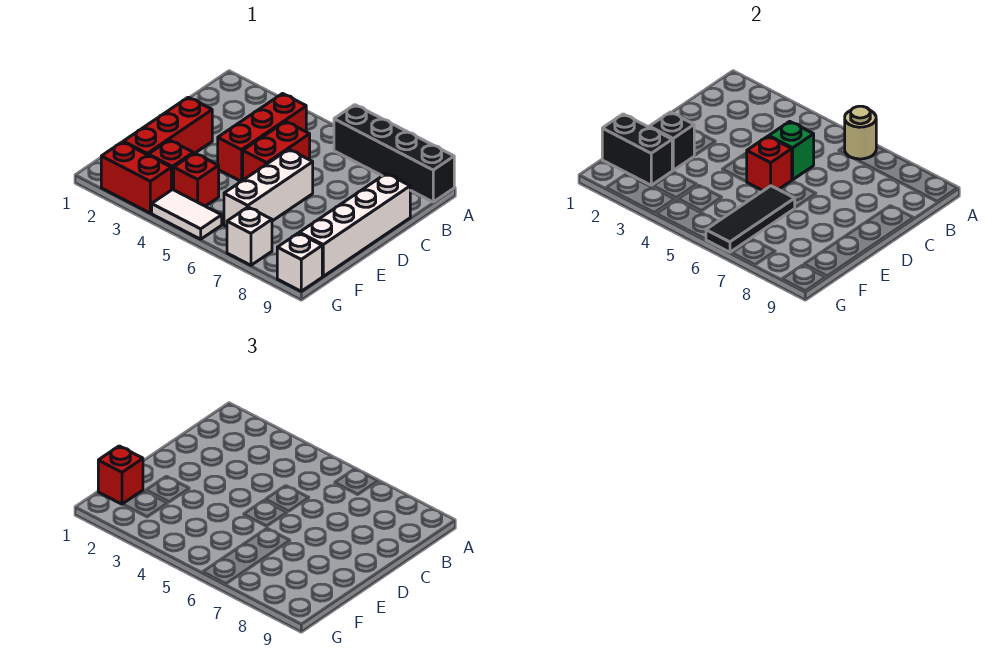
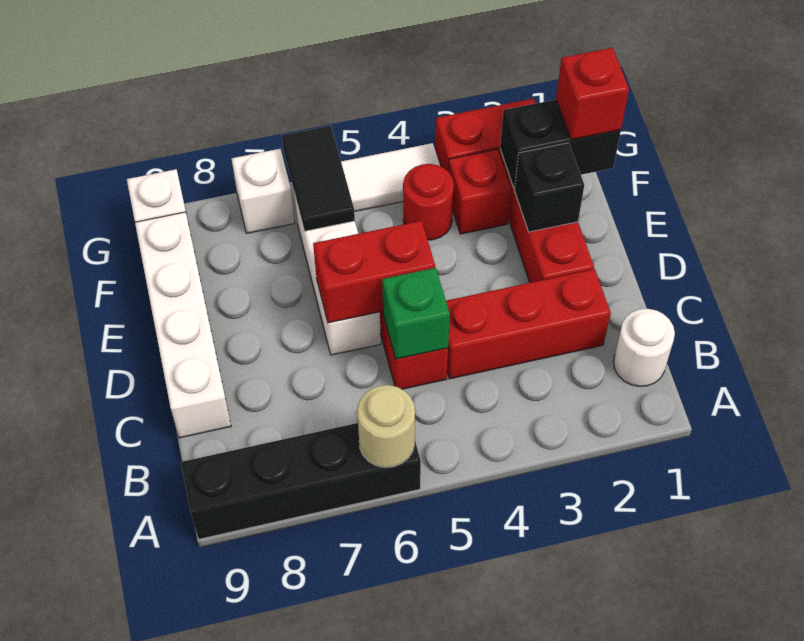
none -> white round brick B1 level 1
red brick B4:D4 level 1 -> red brick C2:C4 level 1
red brick D5 level 2 -> red brick D5:D6 level 2
black tile E6:G6 level 2 -> black tile F6:G6 level 2
red brick F4 level 1 -> red round brick F4 level 1

